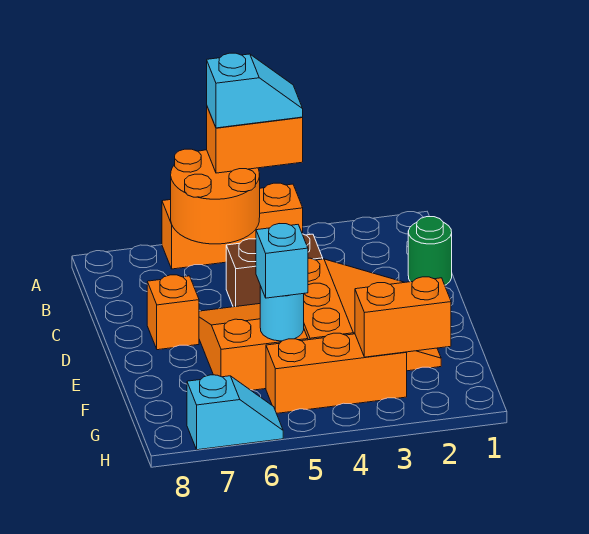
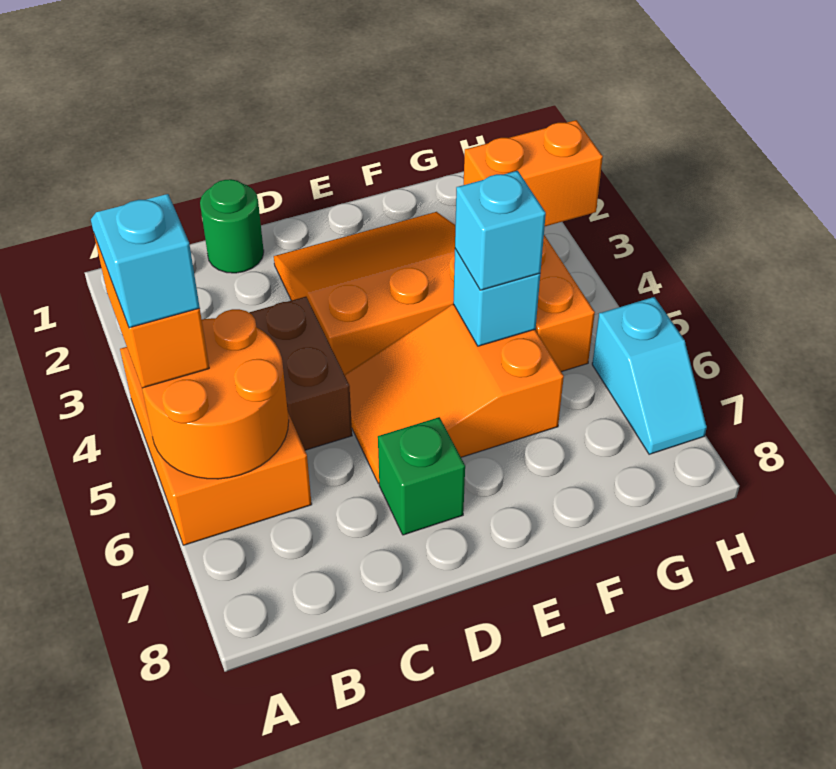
orange brick A4:A6 level 1 -> orange brick A4:B6 level 1
orange brick D7 level 1 -> green brick D7 level 1
cyan round brick F5 level 2 -> cyan brick F5 level 2
orange brick G2:G3 level 2 -> orange brick G3:H3 level 2
cyan slope H6:H7 level 1 top 7 -> cyan slope H6:H7 level 1 top 6

